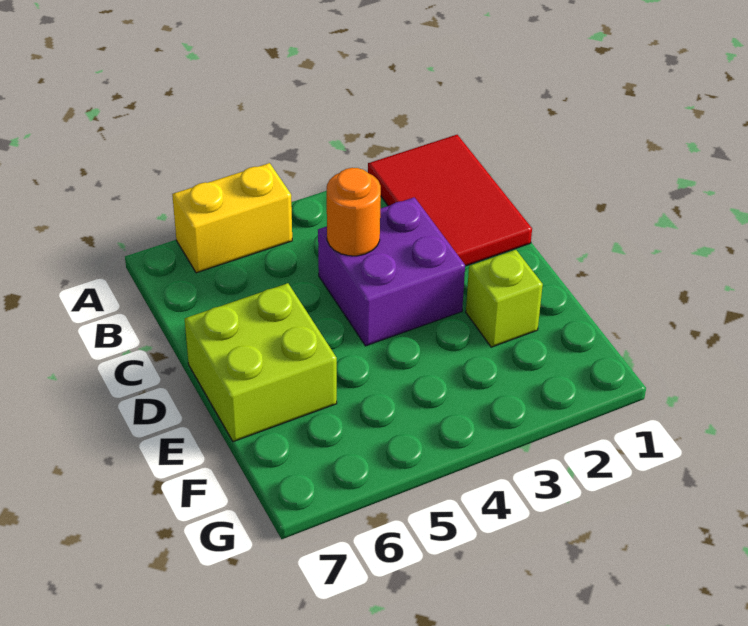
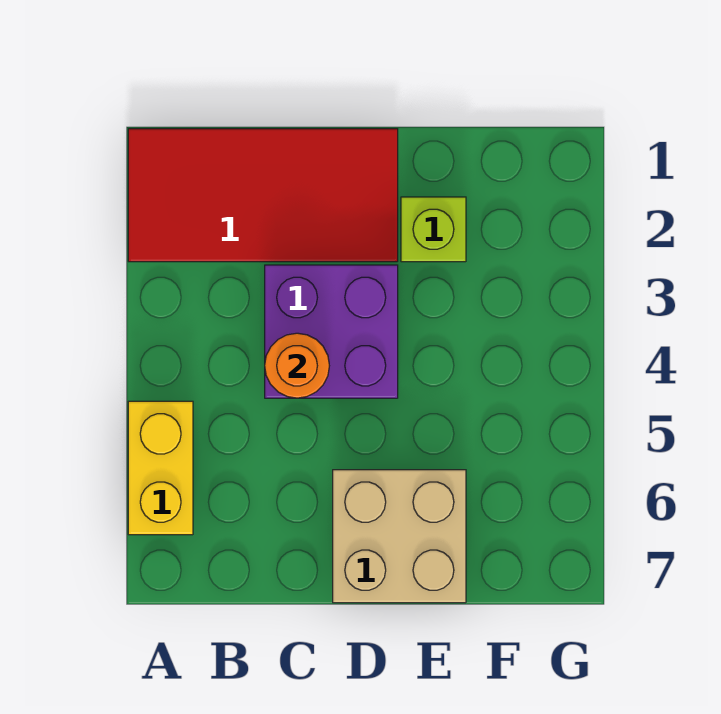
red tile A1:C2 level 1 -> red tile A1:D2 level 1
lime brick D6:E7 level 1 -> tan brick D6:E7 level 1

